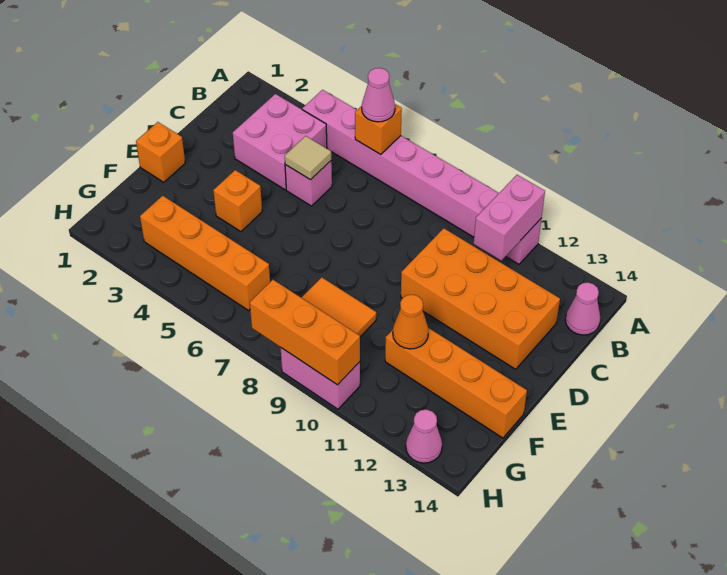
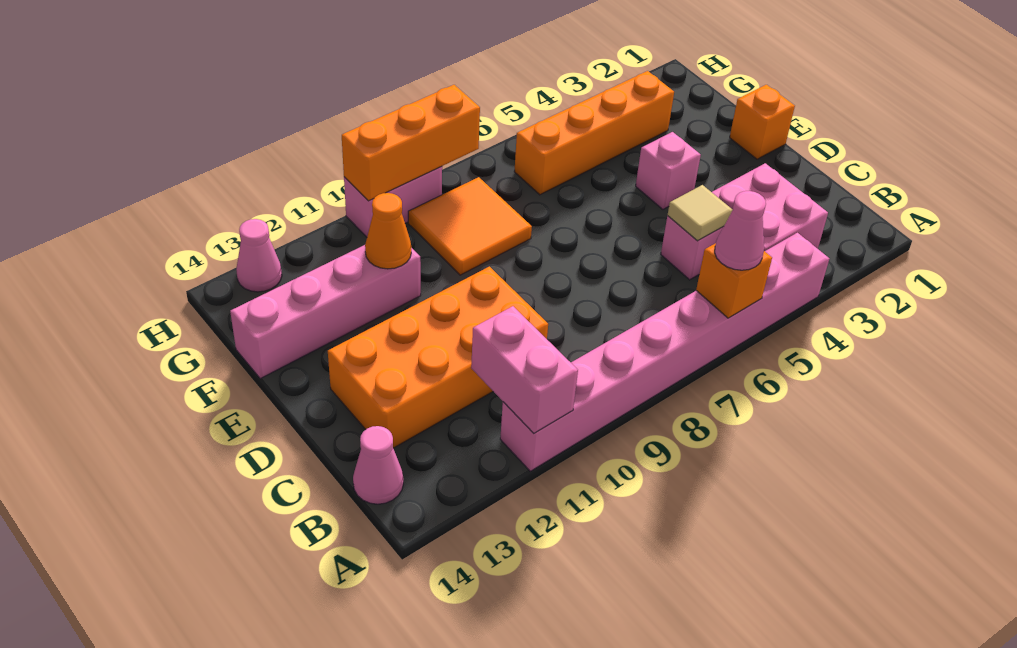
orange brick E4 level 1 -> pink brick E4 level 1
orange brick F11:F14 level 1 -> pink brick F11:F14 level 1

